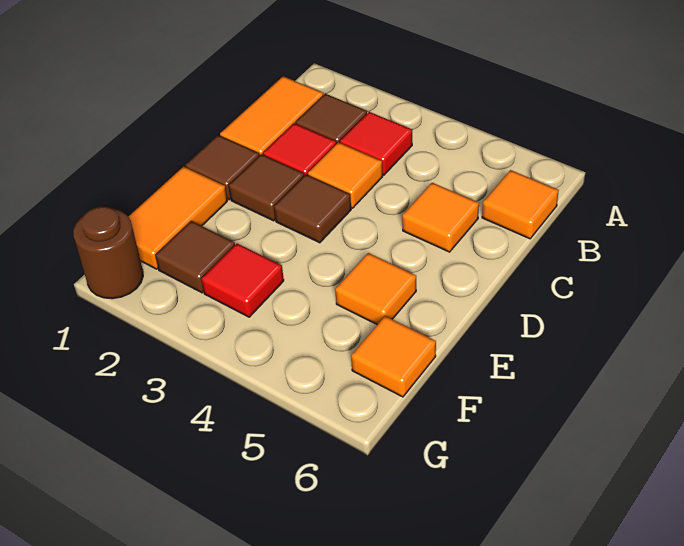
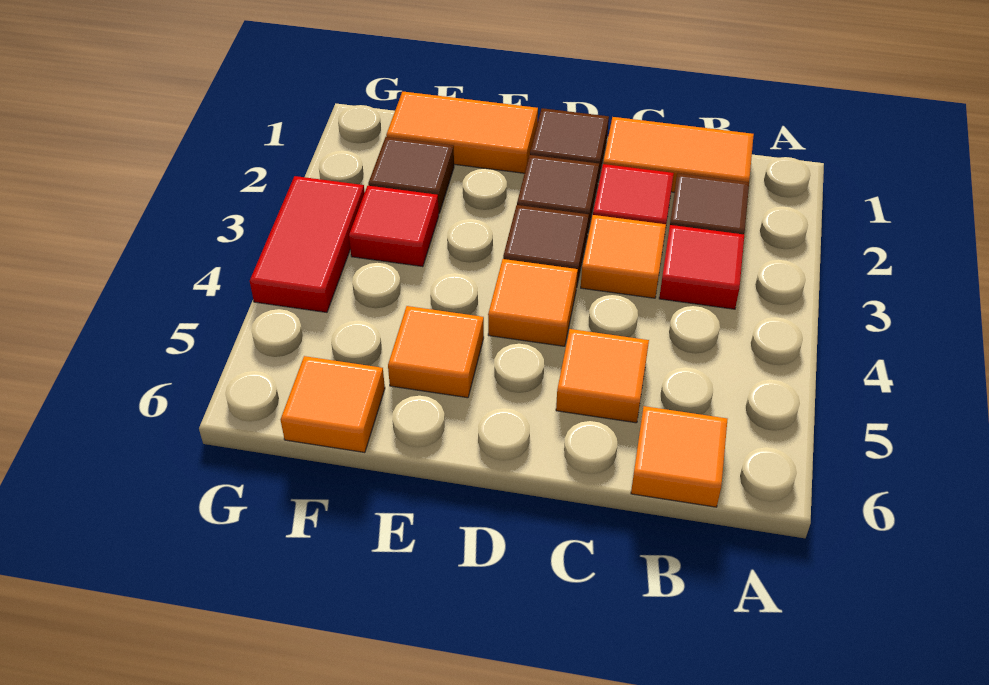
none -> orange tile D4 level 1
brown round brick G1 level 1 -> none
none -> red tile G3:G4 level 1

